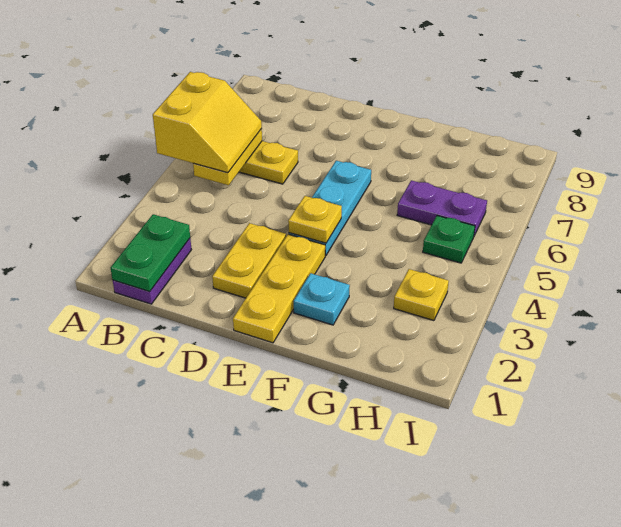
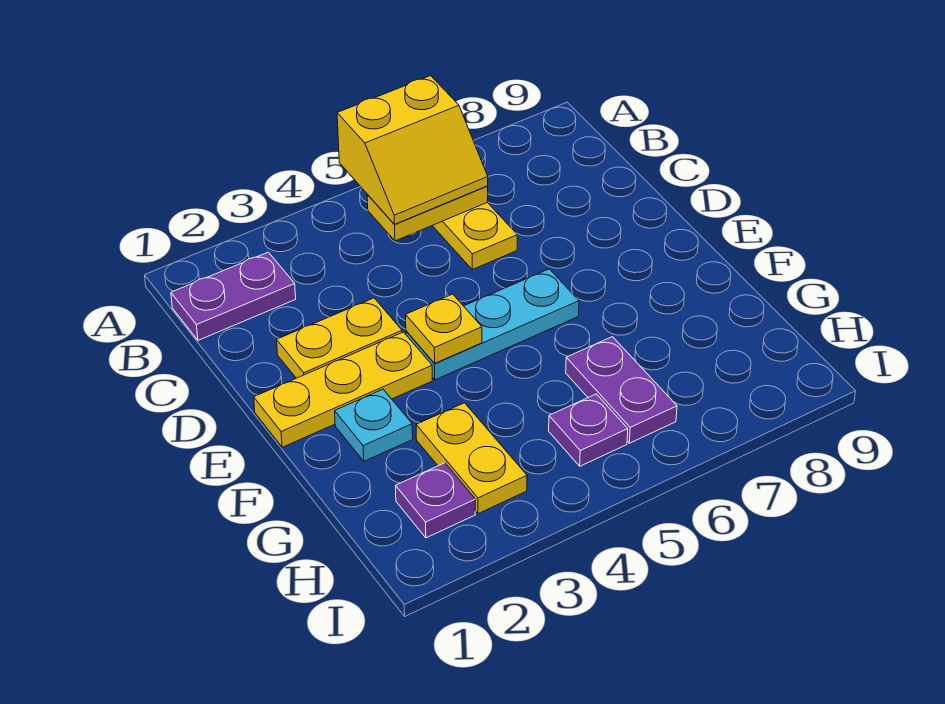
green plate B1:B2 level 2 -> none
none -> purple plate H2 level 1
yellow plate H3 level 1 -> yellow plate G3:H3 level 1
green plate H5 level 1 -> purple plate H5 level 1

